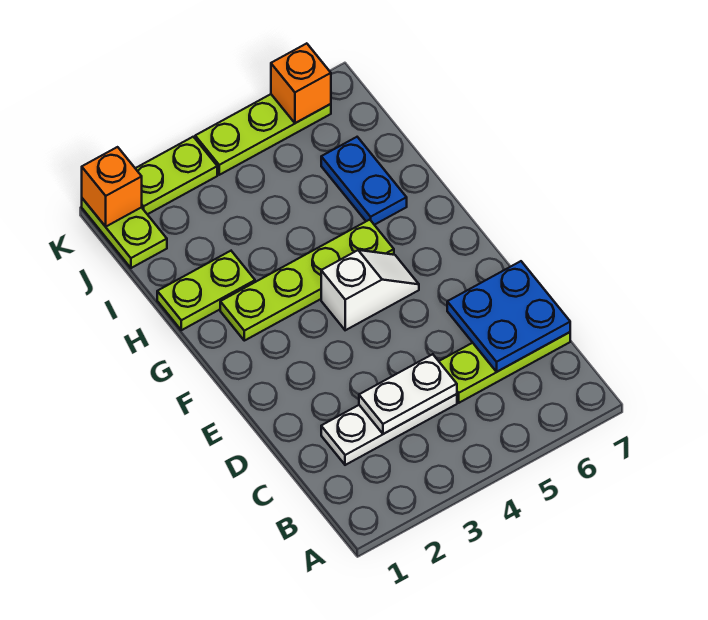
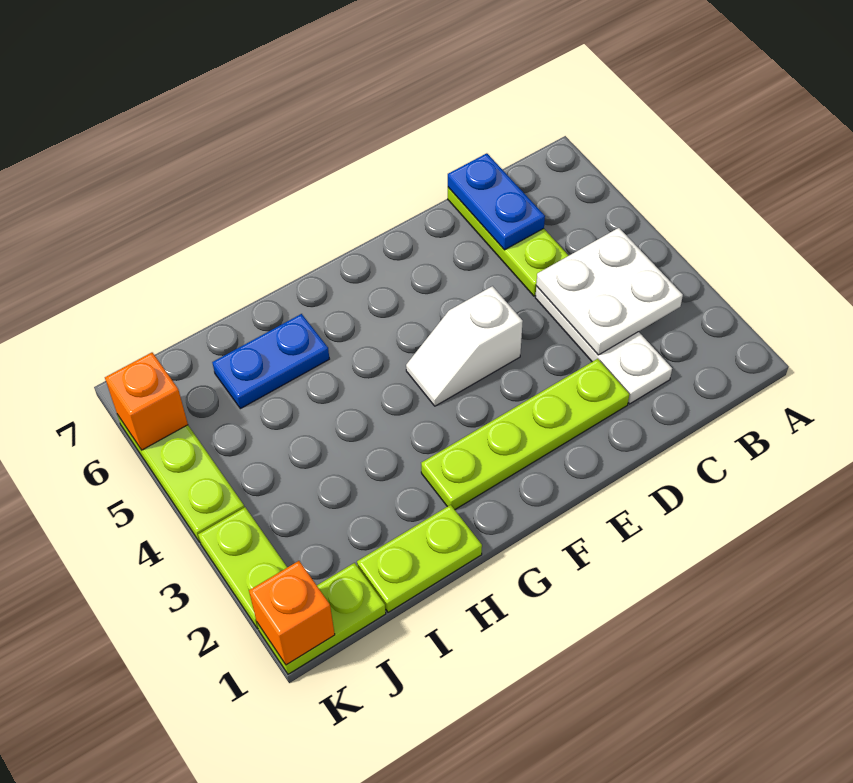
white plate C3:C4 level 2 -> white plate B3:C4 level 2
blue plate C6:D7 level 2 -> blue plate C6:C7 level 2
white slope F4:F5 level 1 top 4 -> white slope E4:F4 level 1 top E
lime plate G2:G5 level 1 -> lime plate D2:G2 level 1
lime plate H1:H2 level 1 -> lime plate H1:I1 level 1

